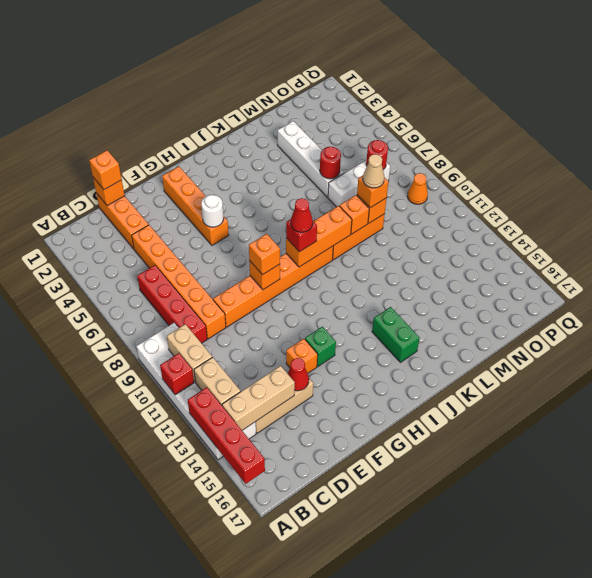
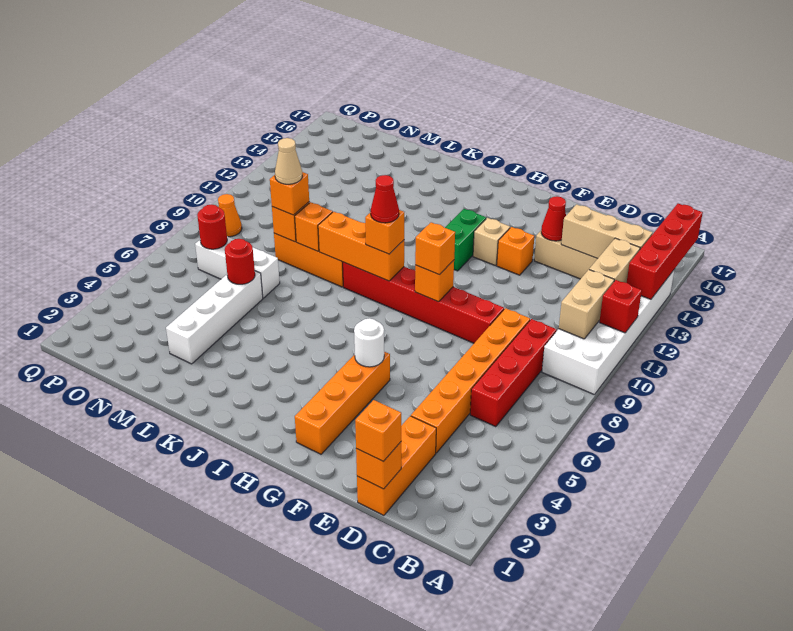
orange brick E9:J9 level 1 -> red brick E9:J9 level 1
green brick G13 level 1 -> tan brick G13 level 1
red brick I9 level 3 -> orange brick I9 level 3
green brick J14:J15 level 1 -> green brick H12:H13 level 1

